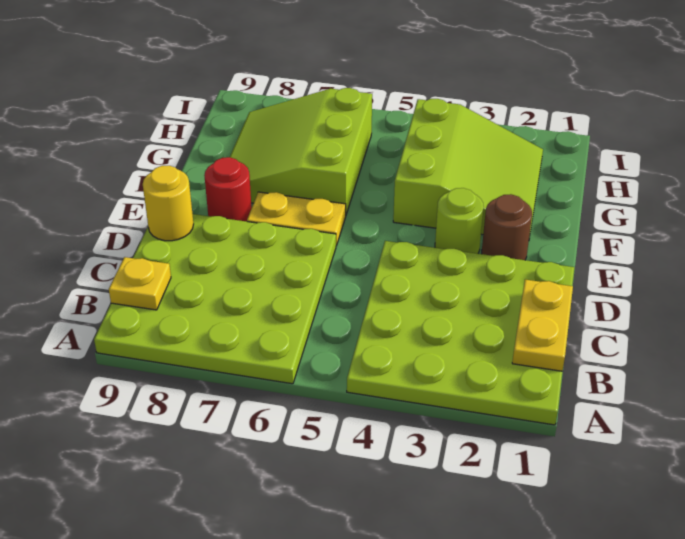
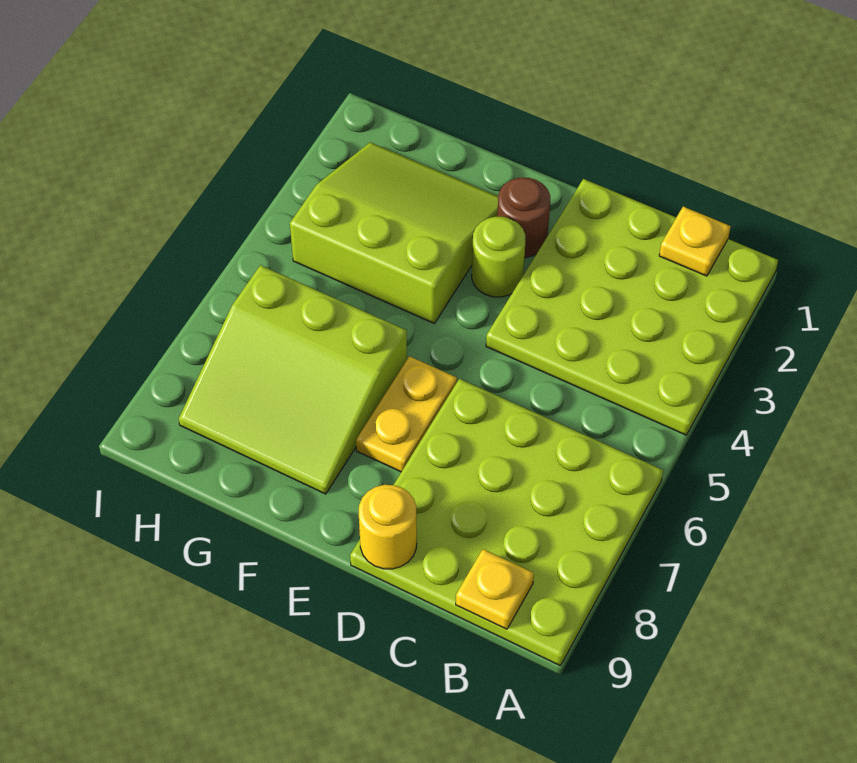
yellow plate B1:C1 level 2 -> yellow plate B1 level 2
red round brick E8 level 1 -> none

